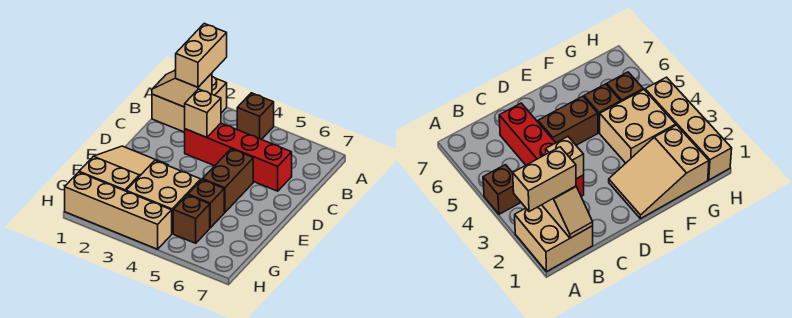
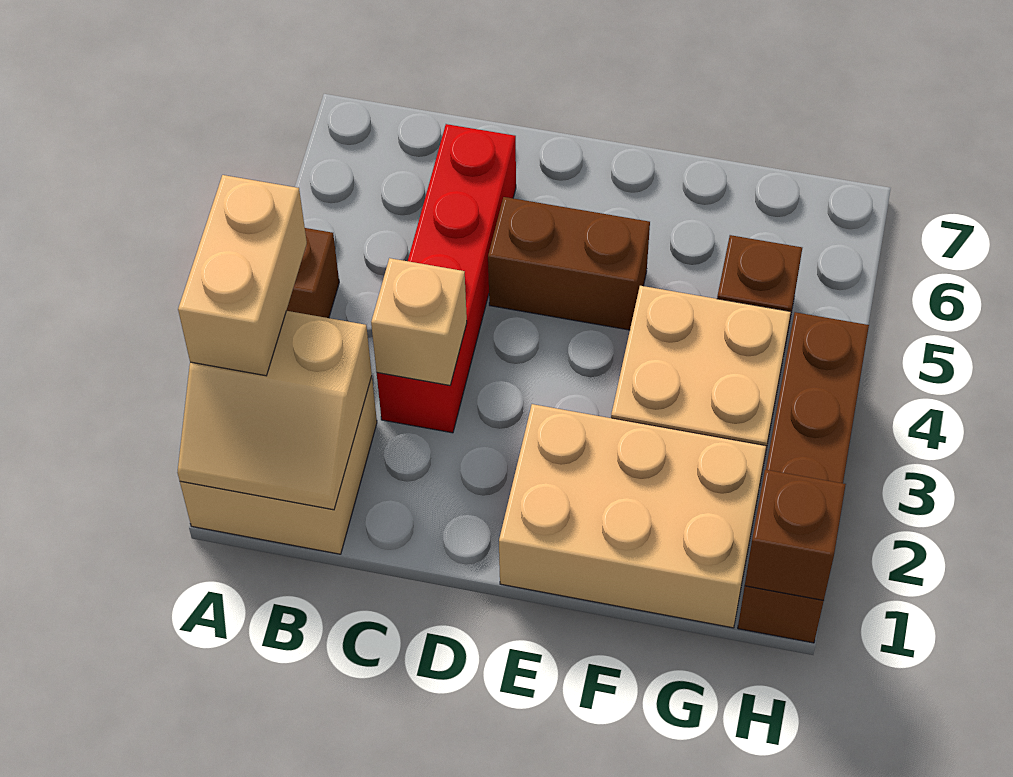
tan brick A2:B2 level 3 -> tan brick A2:A3 level 3
tan slope B1:B2 level 2 top 2 -> tan slope A1:B2 level 2 top 2
tan slope E1:G2 level 1 top G -> tan brick E1:G2 level 1
brown brick F5 level 1 -> brown brick H1 level 2
tan brick H1:H4 level 1 -> brown brick H1:H4 level 1

